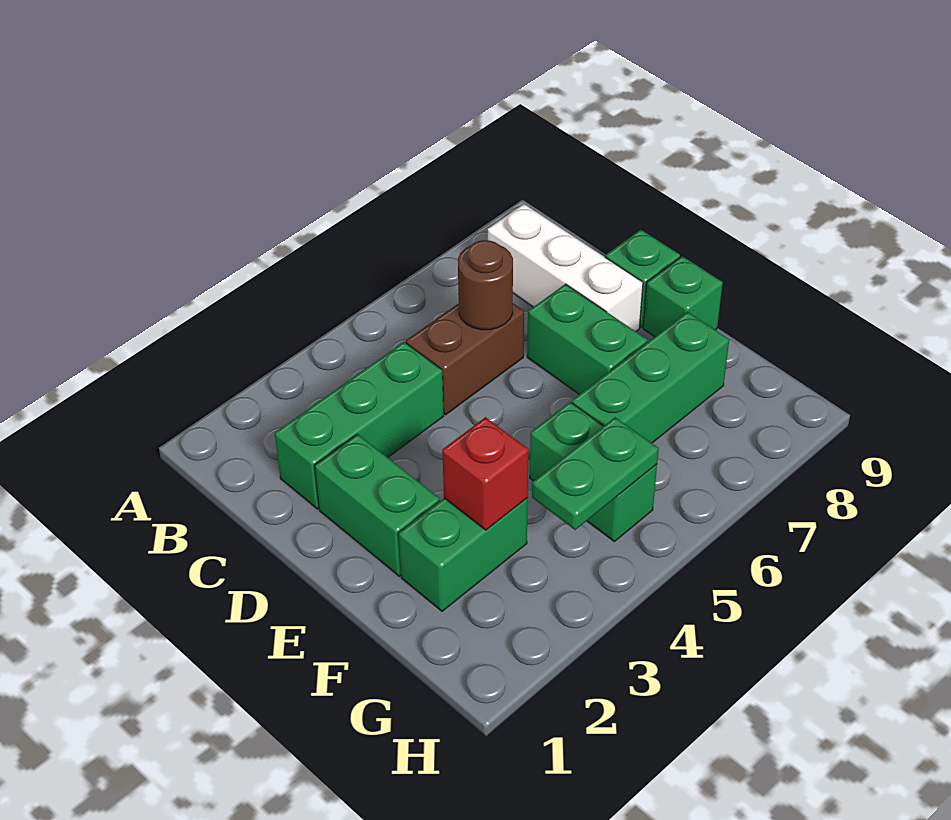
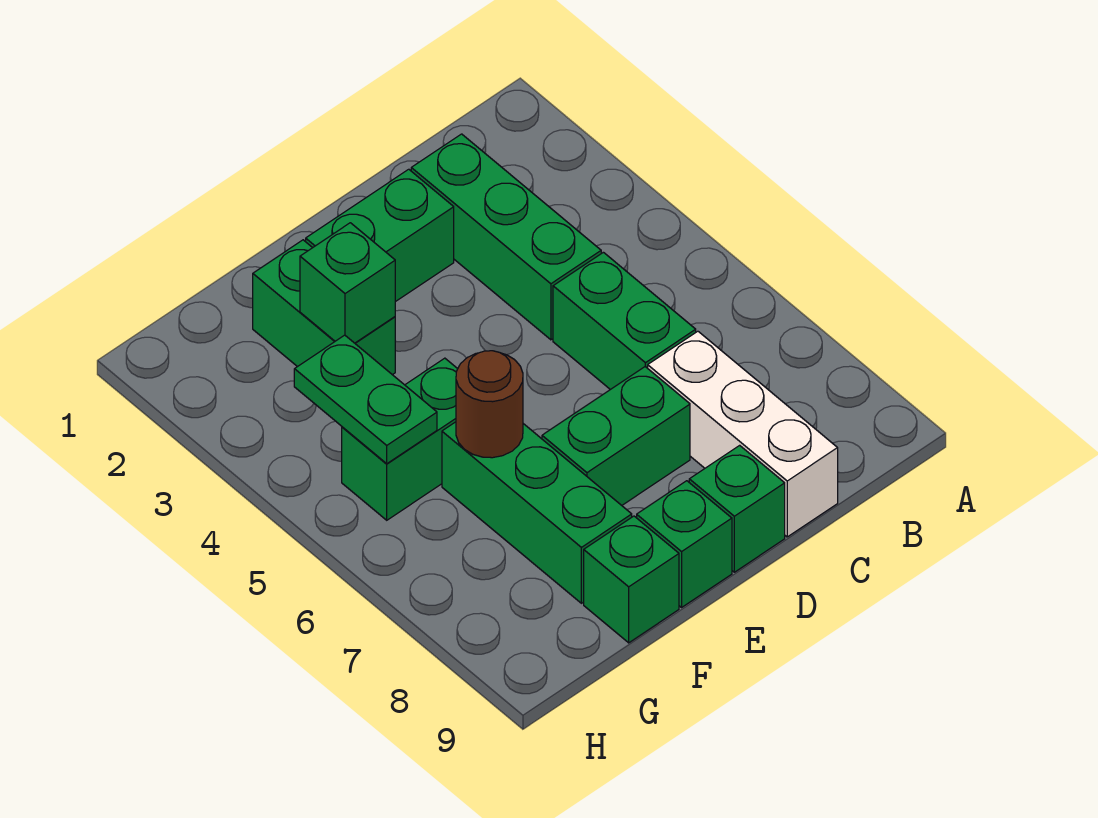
white brick B8:D8 level 1 -> white brick C7:C9 level 1
brown brick C5:C6 level 1 -> green brick C5:C6 level 1
brown round brick C6 level 2 -> brown round brick F6 level 2
red brick F3 level 2 -> green brick F3 level 2
none -> green brick F9 level 1

